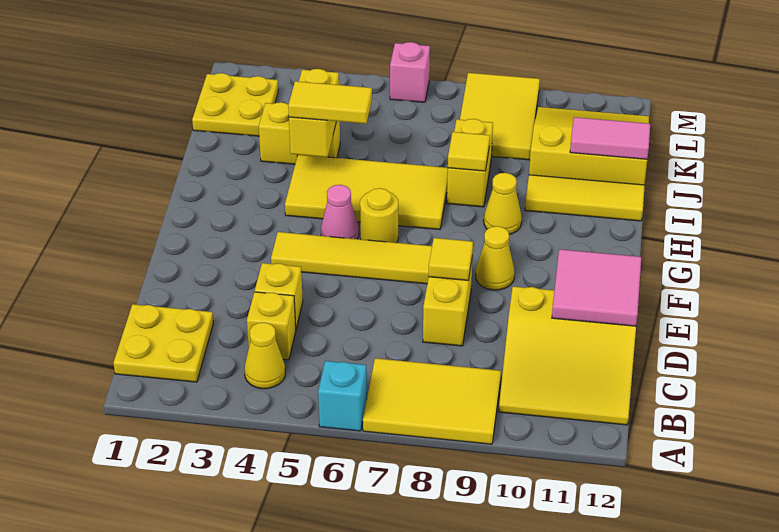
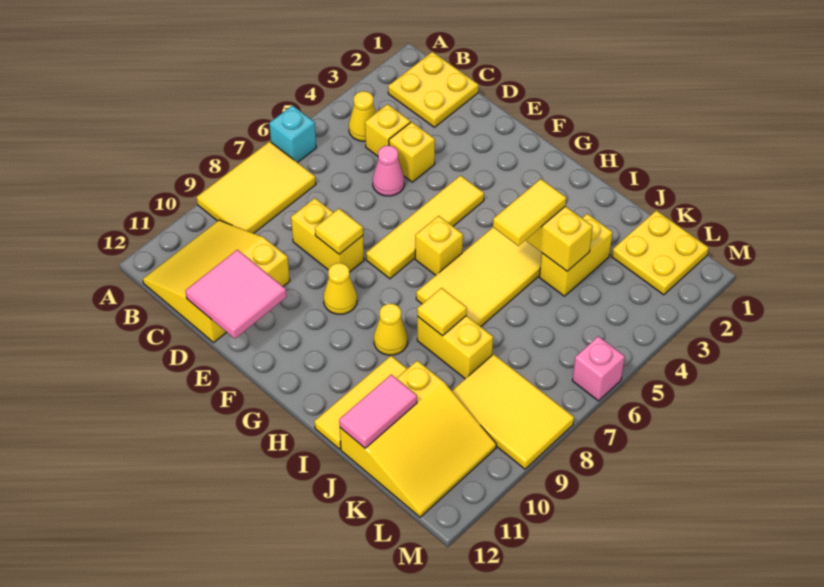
pink cone G5 level 1 -> pink cone D5 level 1
yellow round brick G6 level 1 -> yellow brick G6 level 1

